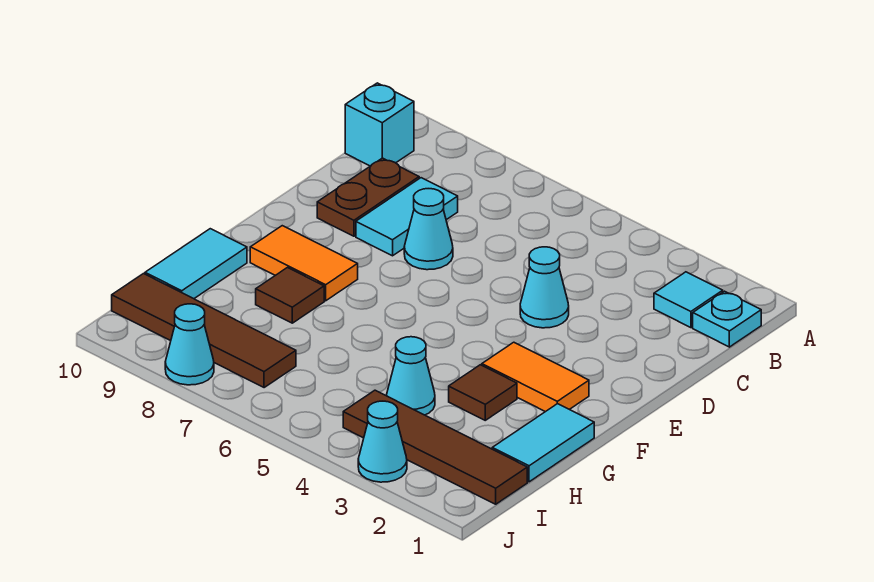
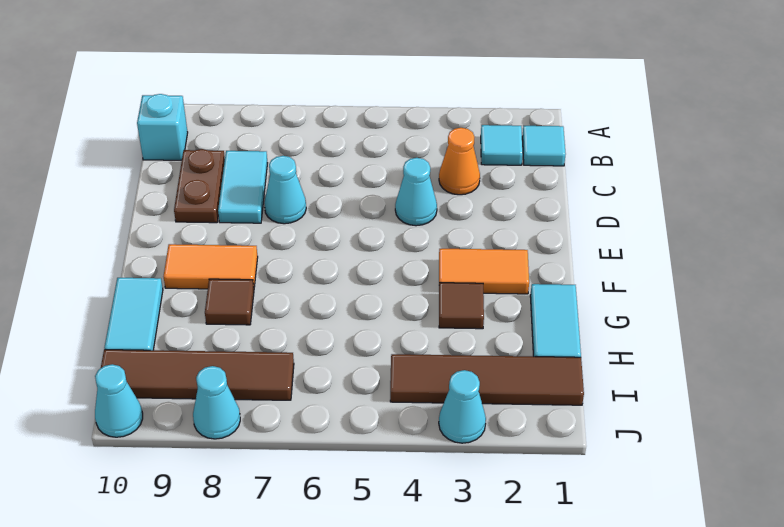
cyan plate B1 level 1 -> cyan tile B1 level 1
none -> orange cone C3 level 1
cyan cone H4 level 1 -> cyan cone J10 level 1

